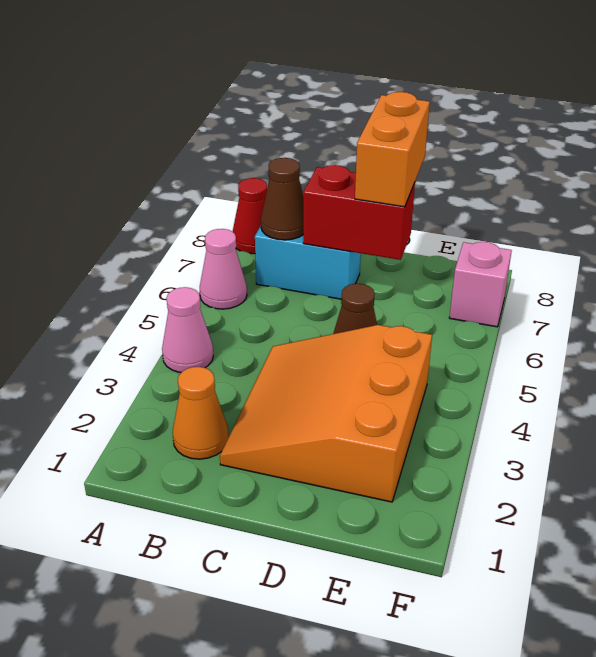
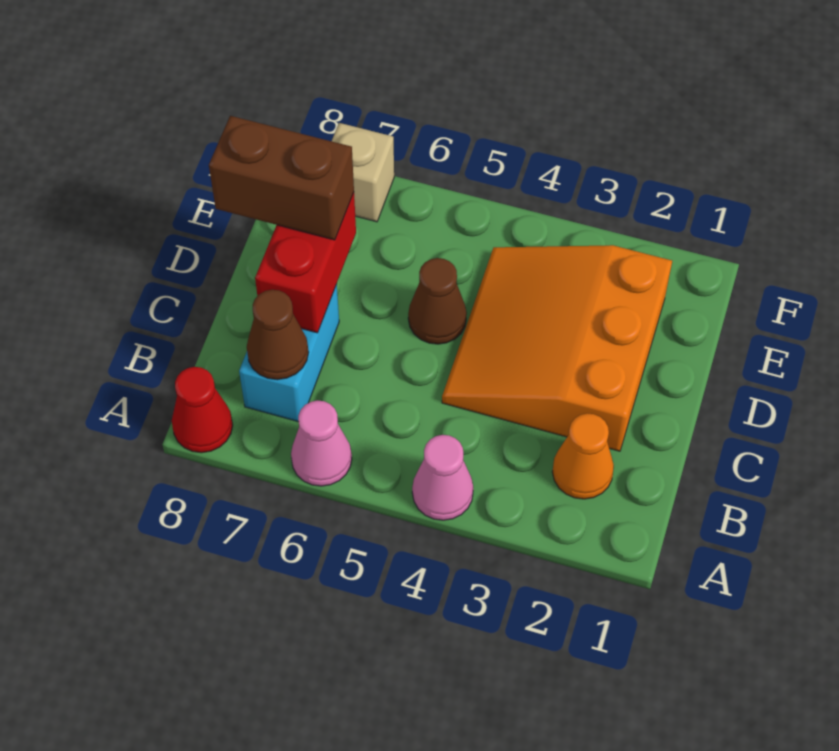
orange slope C2:E4 level 1 top E -> orange slope C2:E4 level 1 top 2
orange brick D7:D8 level 3 -> brown brick D7:D8 level 3
pink brick F7 level 1 -> tan brick F7 level 1

